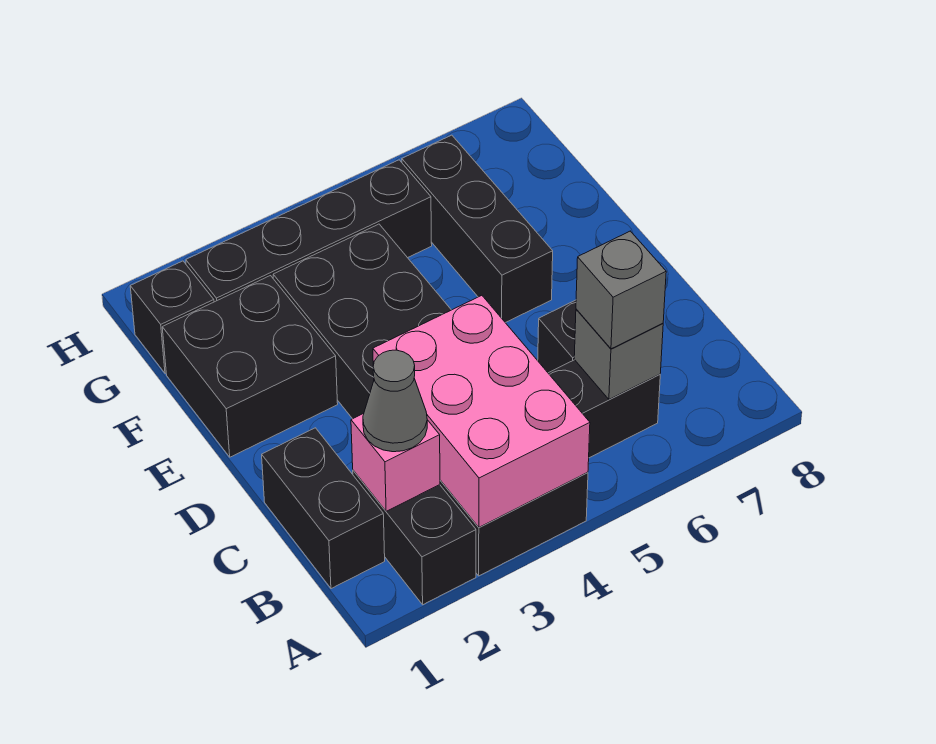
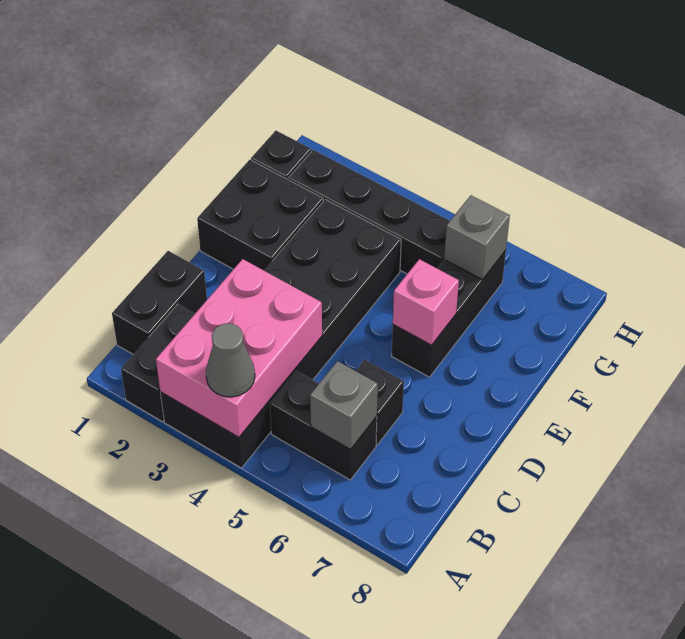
pink brick B2 level 2 -> pink brick E6 level 2
grey cone B2 level 3 -> grey cone A4 level 3
grey brick B6 level 3 -> grey brick G6 level 2

